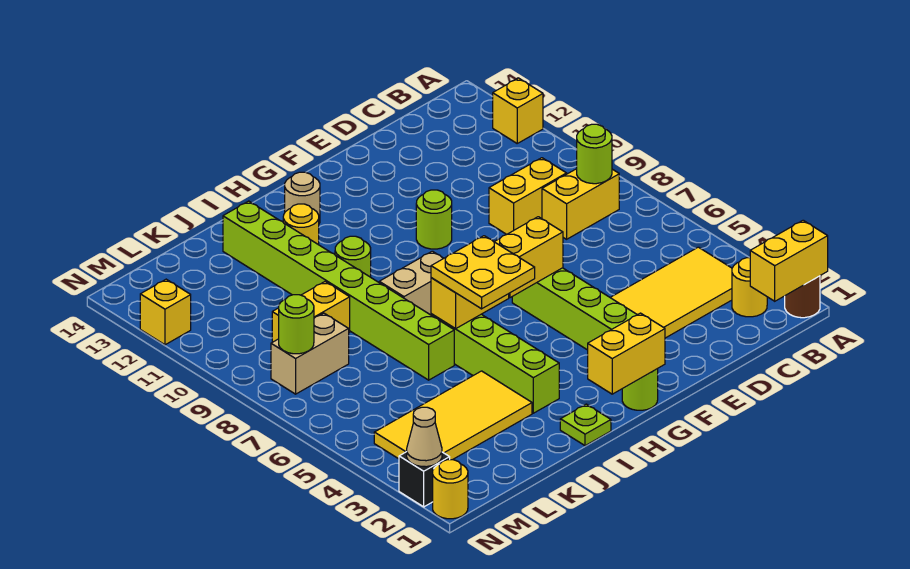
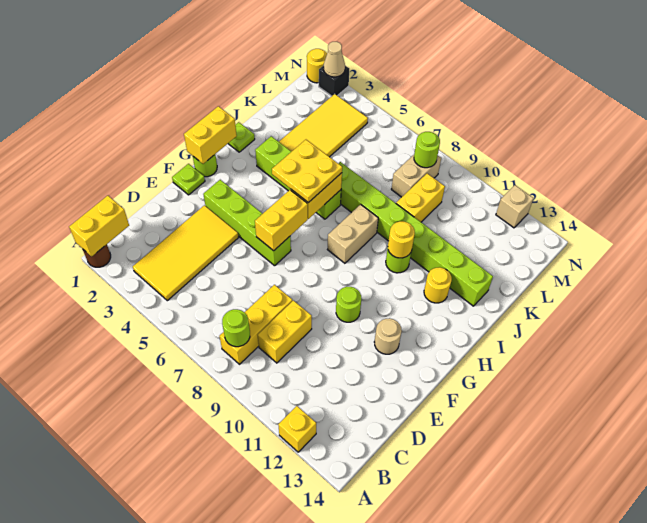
yellow round brick B2 level 1 -> yellow round brick I10 level 2
yellow brick B8:C8 level 1 -> yellow brick B8:D8 level 1
none -> lime plate F1 level 1
tan round brick H13 level 1 -> tan round brick F12 level 1
yellow brick N12 level 1 -> tan brick N12 level 1

